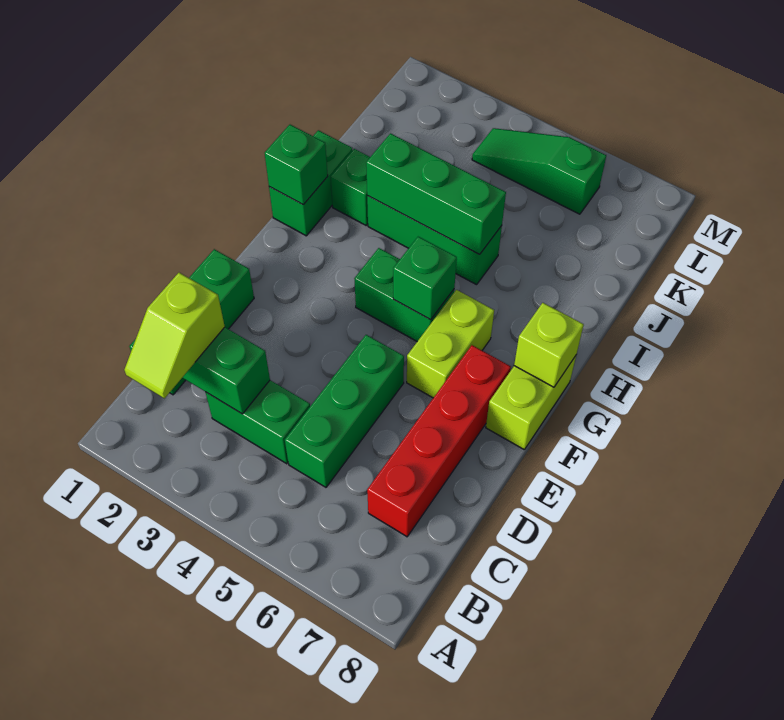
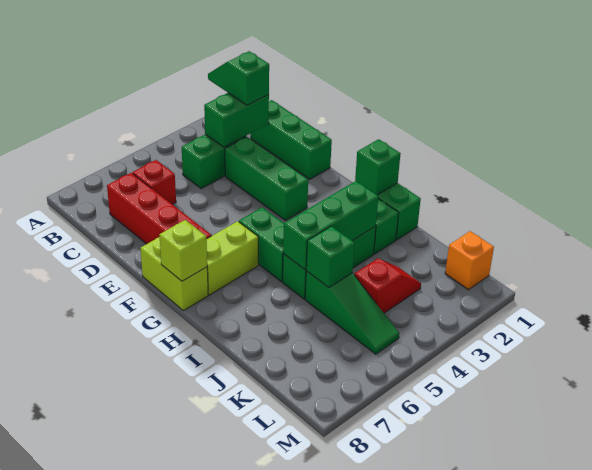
lime slope B2:C2 level 3 top C -> green slope B2:C2 level 3 top C
green brick C5:E5 level 1 -> green brick D3:F3 level 1
none -> red brick C6 level 1
lime brick F6:G6 level 1 -> lime brick G6:G7 level 1
green brick G4:G5 level 1 -> green brick G5:H5 level 1
green brick G5 level 2 -> green brick J5 level 2
none -> red slope K3:K4 level 1 top 4
none -> orange brick L1 level 1
green slope L4:L6 level 1 top 6 -> green slope J5:L5 level 1 top J

